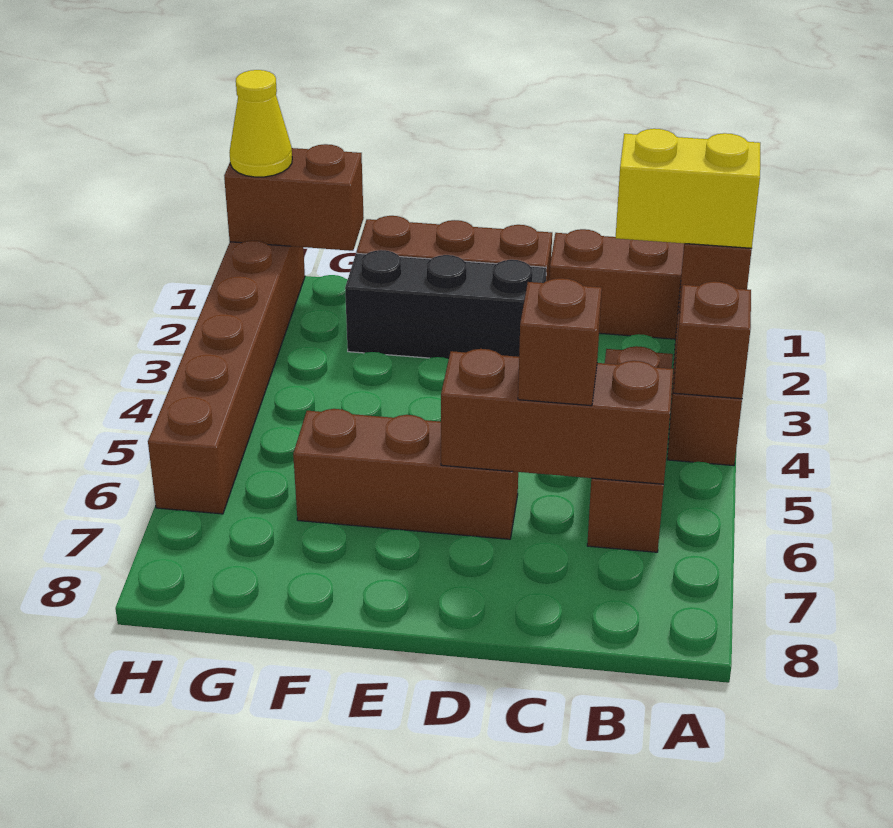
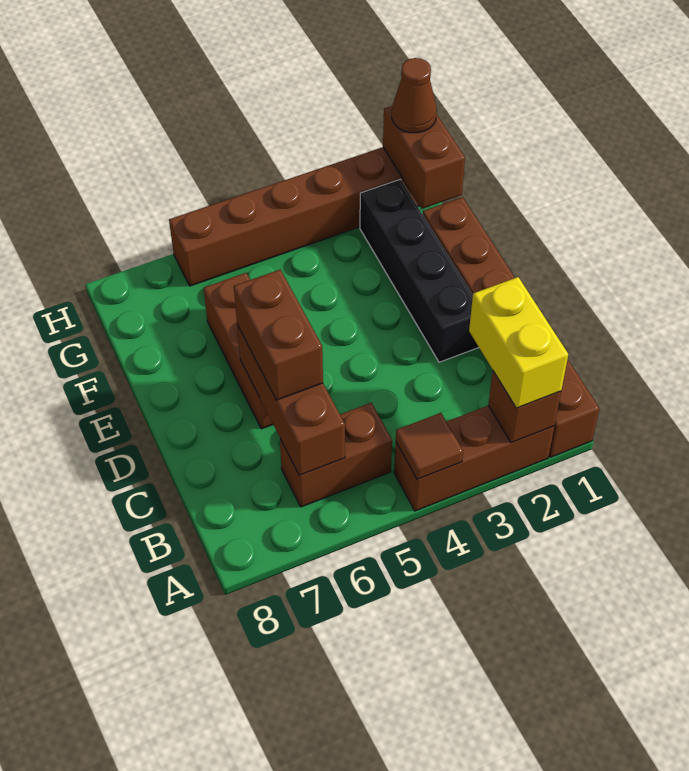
brown brick A4 level 2 -> brown tile A4 level 2
brown brick B4:B6 level 1 -> brown brick B5:B6 level 1
brown brick C6 level 3 -> brown brick C6:D6 level 3
black brick D2:F2 level 1 -> black brick D2:G2 level 1
yellow cone H1 level 3 -> brown cone H1 level 3

